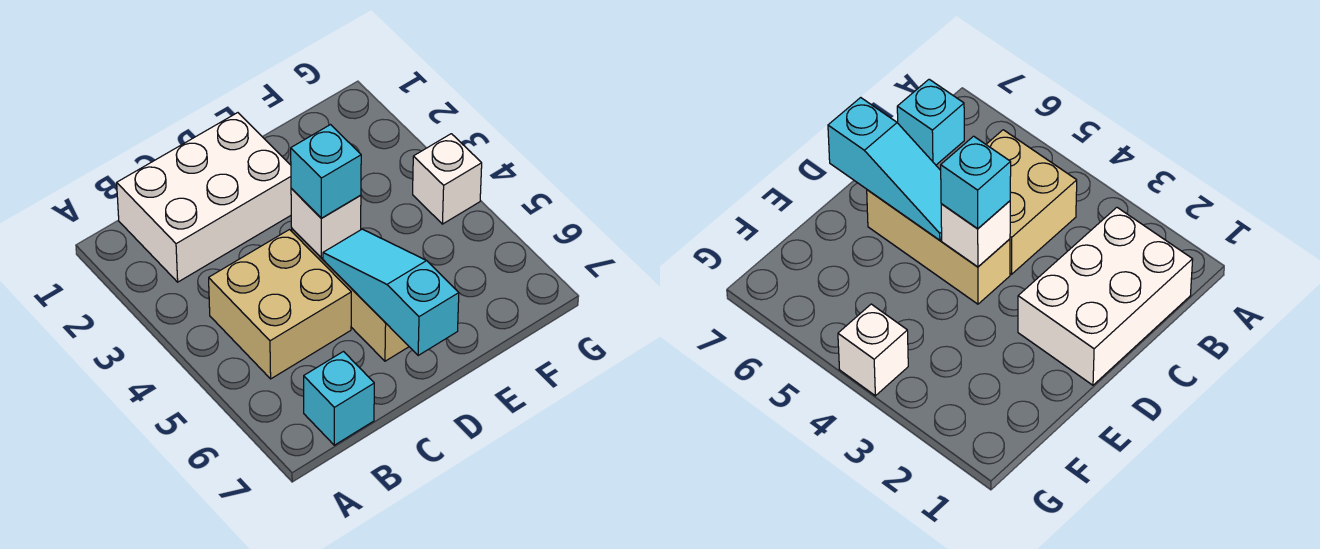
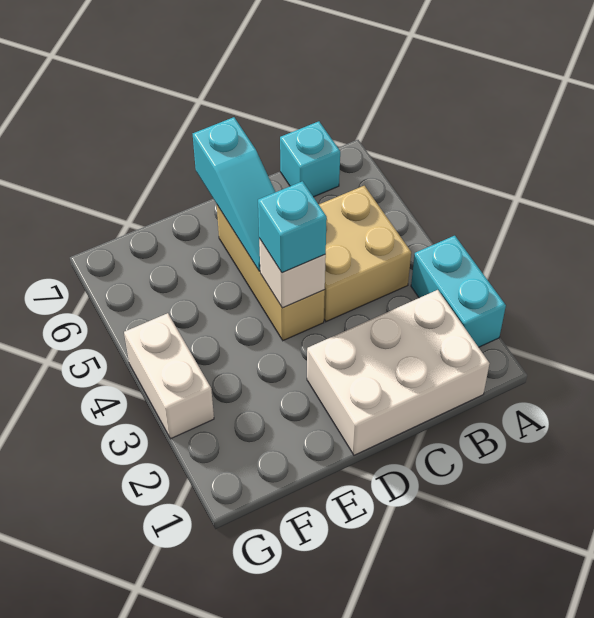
none -> cyan brick A2:A3 level 1
white brick G4 level 1 -> white brick G3:G4 level 1

